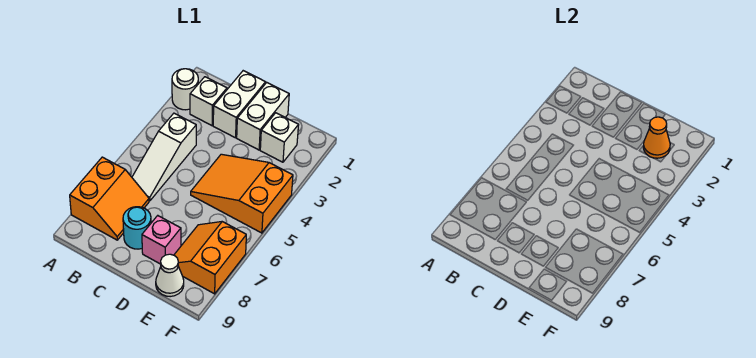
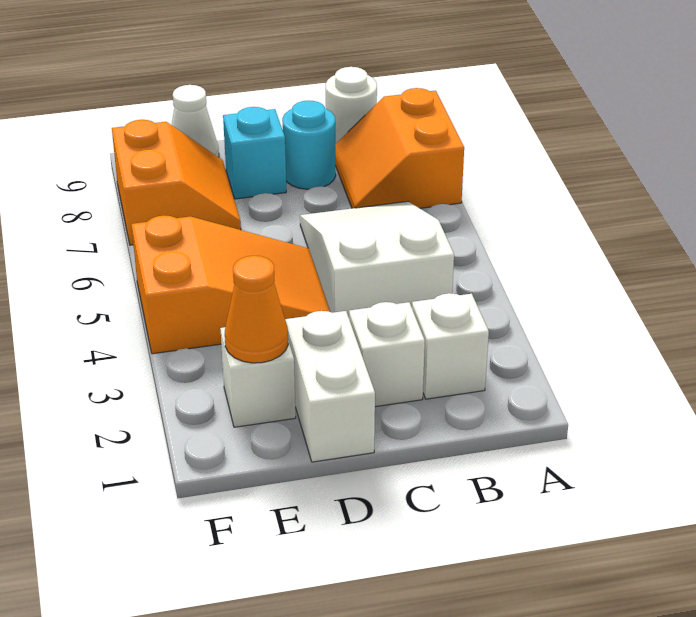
white round brick A2 level 1 -> white round brick B9 level 1
white slope B4:B6 level 1 top 4 -> white slope B4:C6 level 1 top 4
white brick C1:C2 level 1 -> white brick C2 level 1
pink brick D8 level 1 -> cyan brick D8 level 1

